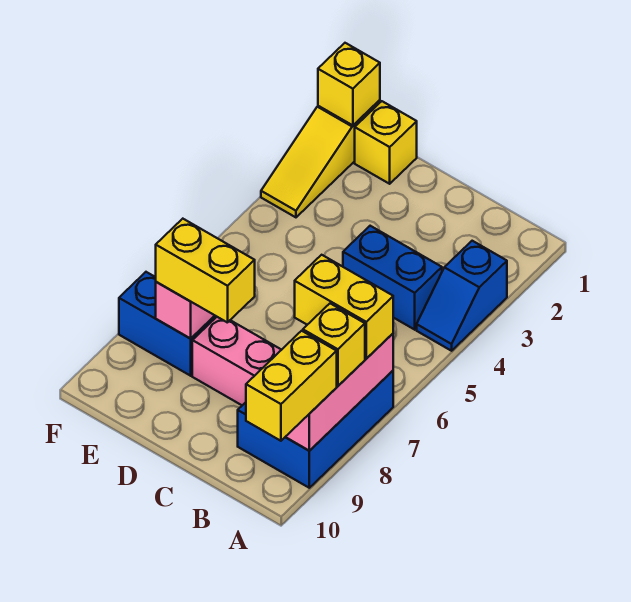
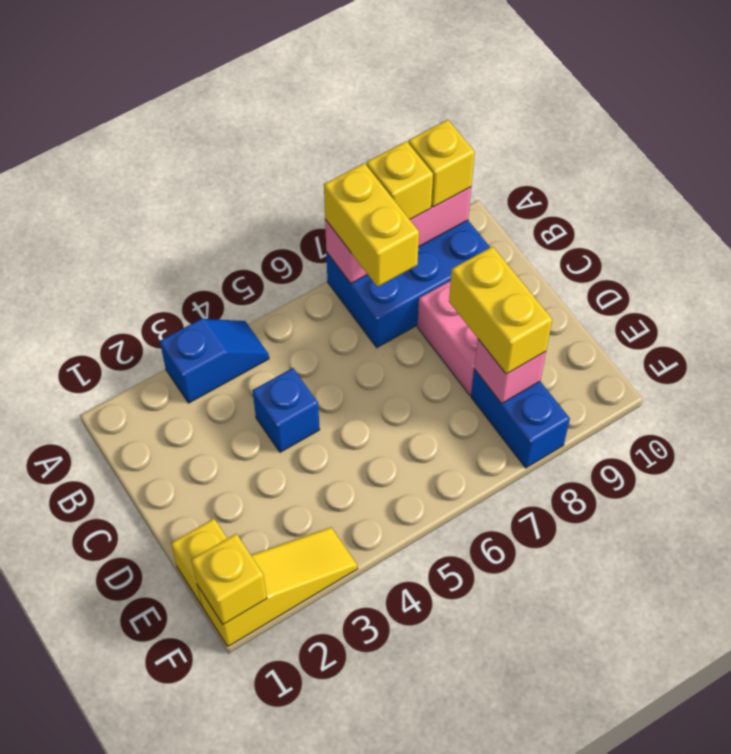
yellow brick A9:A10 level 3 -> yellow brick A9 level 3
blue brick B4:C4 level 1 -> blue brick C4 level 1

